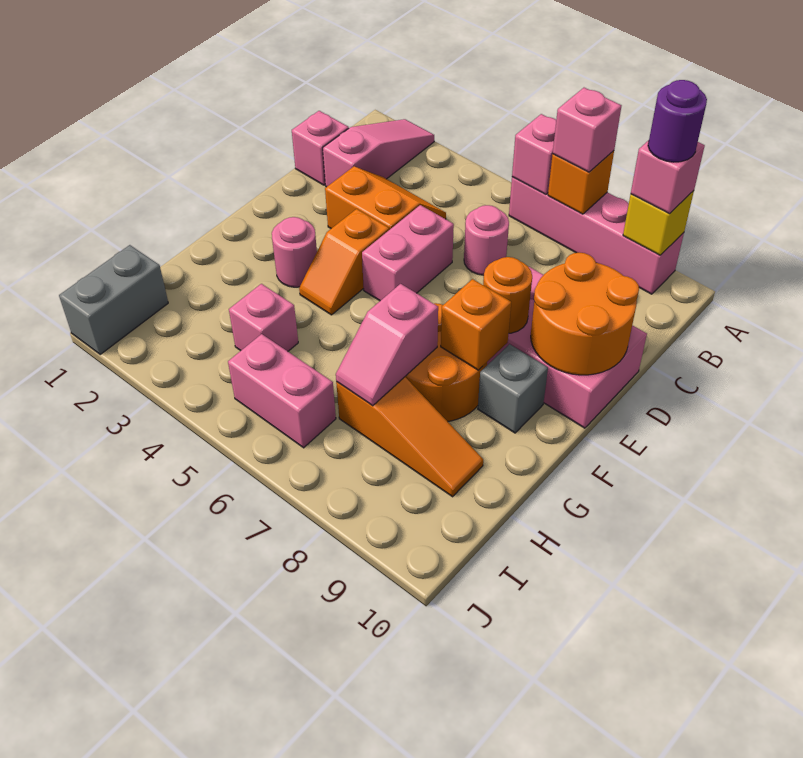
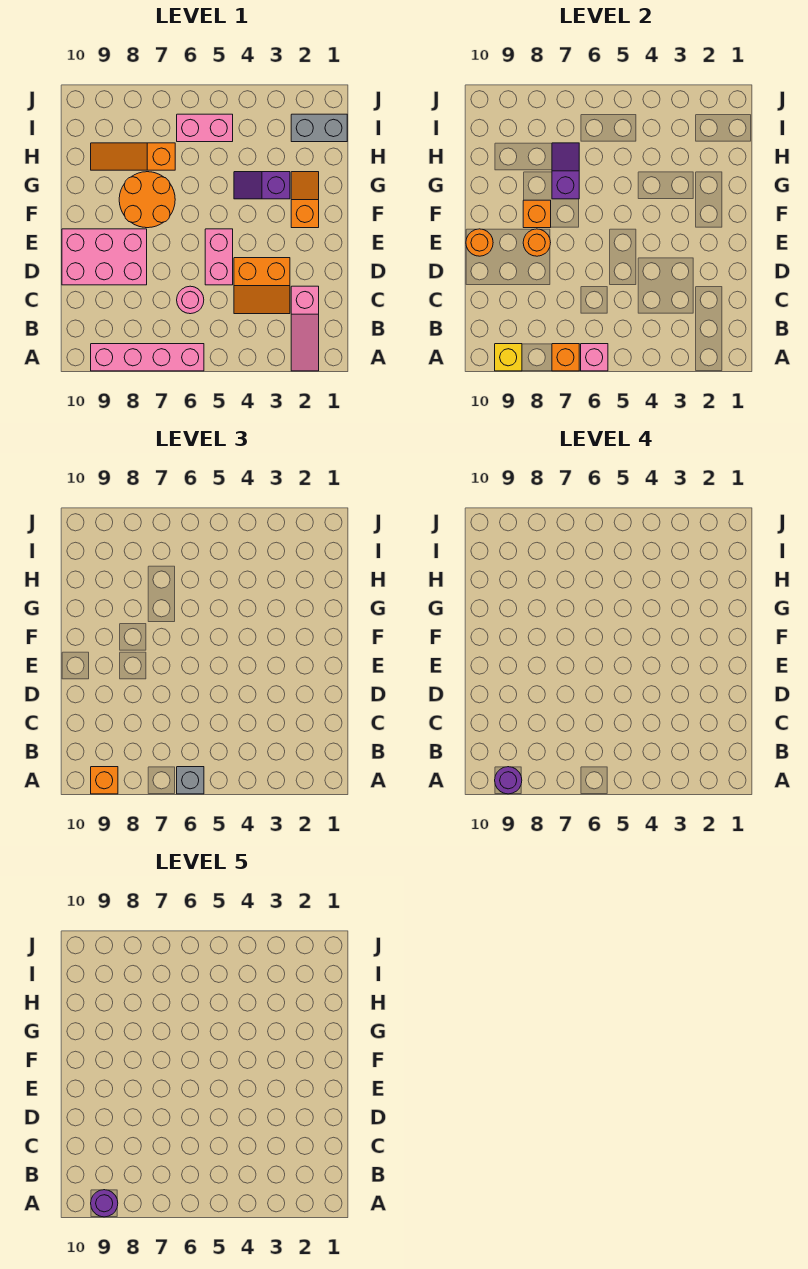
pink brick A7 level 3 -> none
pink brick A9 level 3 -> orange brick A9 level 3
none -> purple round brick A9 level 5
pink brick C1 level 1 -> none
orange round brick D9:E10 level 2 -> orange round brick E10 level 2
orange slope E4:F4 level 1 top E -> orange slope F2:G2 level 1 top F
pink round brick F3 level 1 -> none
grey brick F9 level 1 -> grey brick A6 level 3
none -> purple slope G3:G4 level 1 top 3
pink slope G7:H7 level 2 top G -> purple slope G7:H7 level 2 top G
pink brick H4 level 1 -> none
grey brick I1:J1 level 1 -> grey brick I1:I2 level 1

